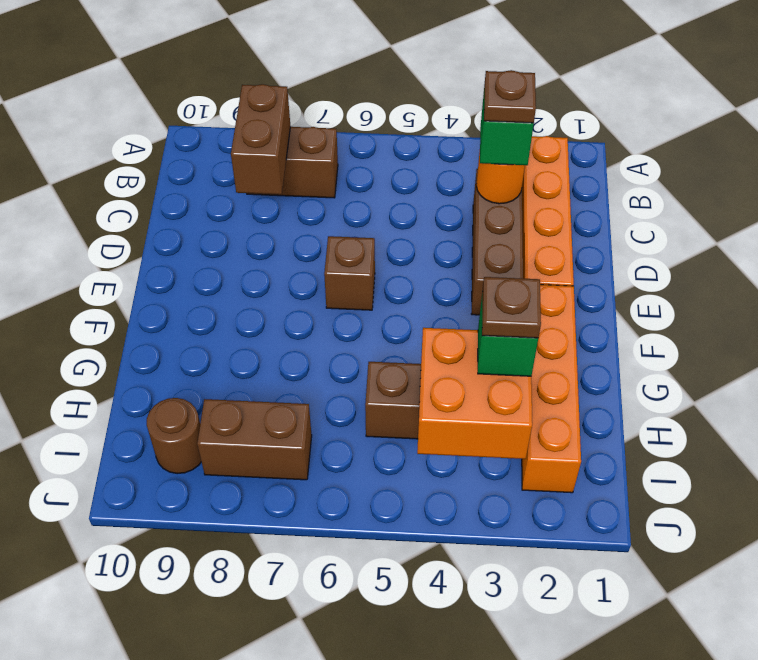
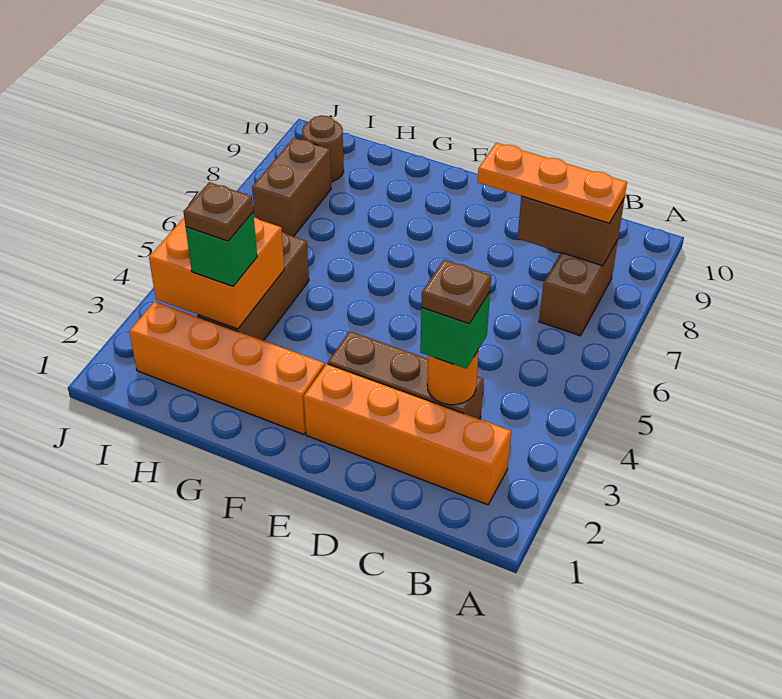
none -> orange plate B8:D8 level 3
brown brick E6 level 1 -> none

